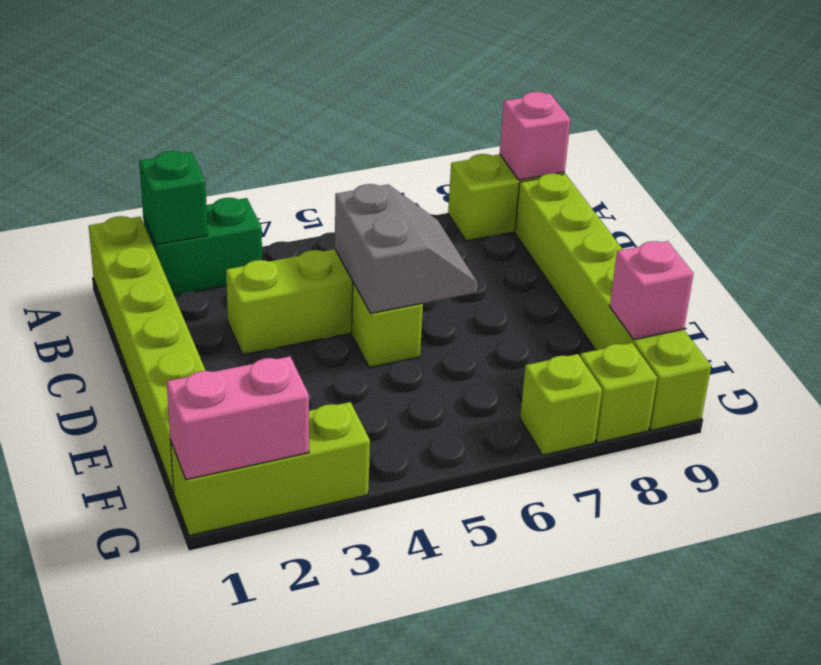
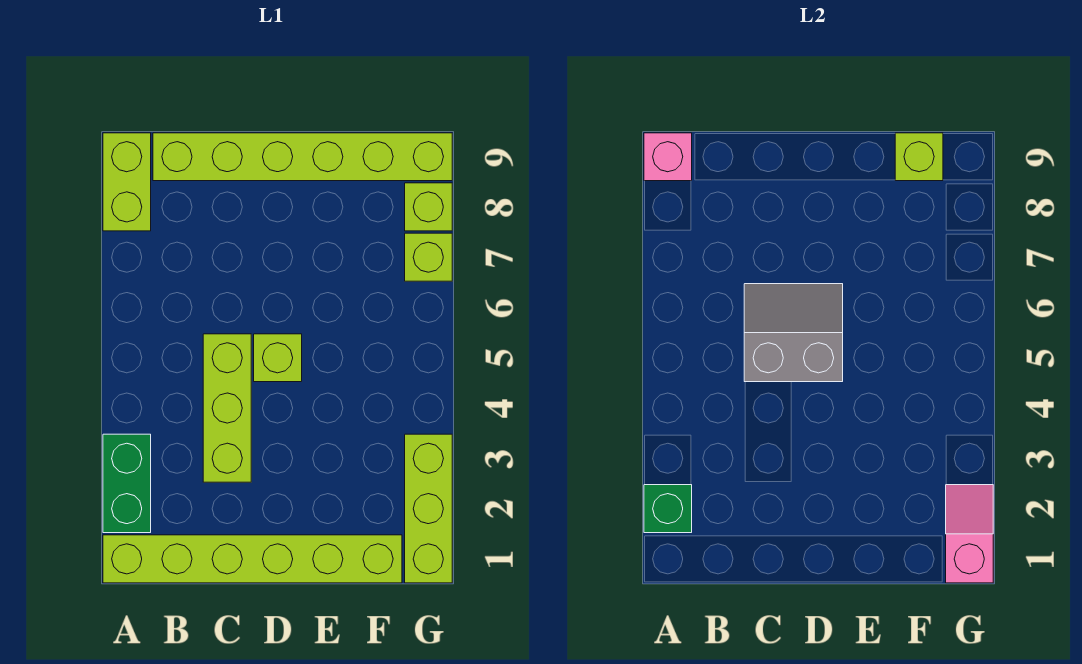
pink brick F9 level 2 -> lime brick F9 level 2
pink brick G1:G2 level 2 -> pink slope G1:G2 level 2 top 1

